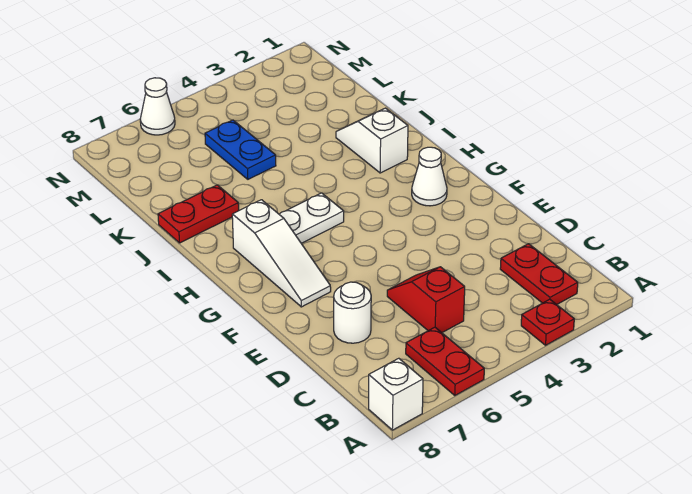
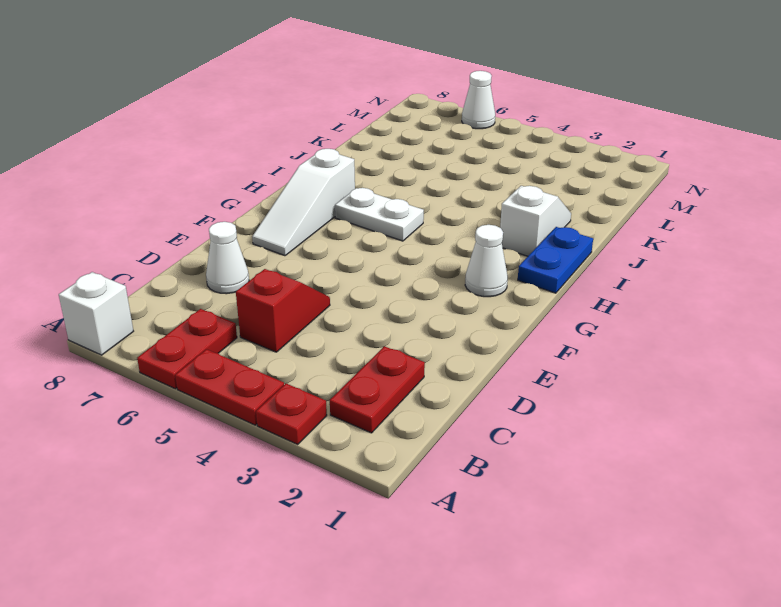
white round brick D7 level 1 -> white cone D7 level 1
red plate J7:J8 level 1 -> red plate A4:A5 level 1
blue plate K5:L5 level 1 -> blue plate H1:I1 level 1

